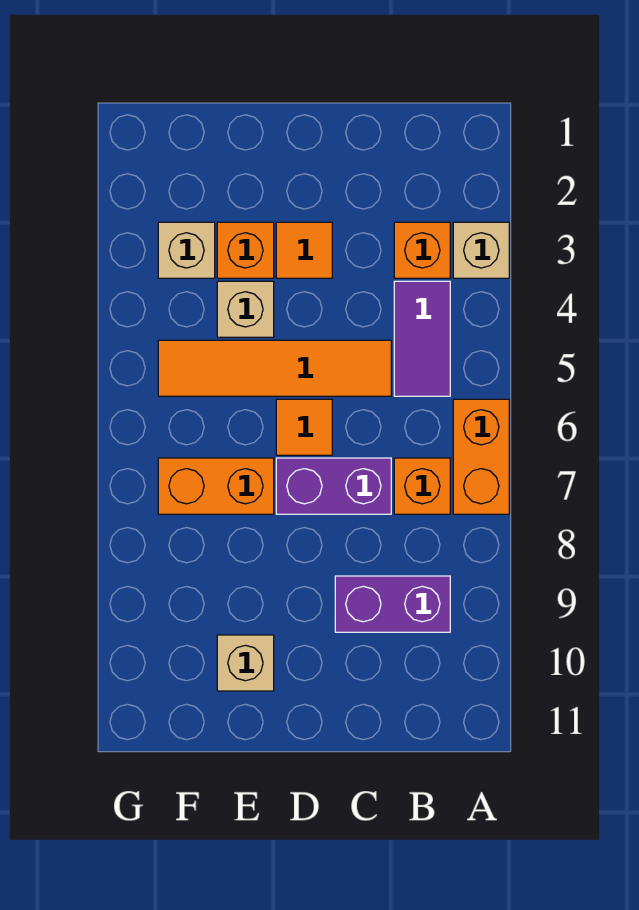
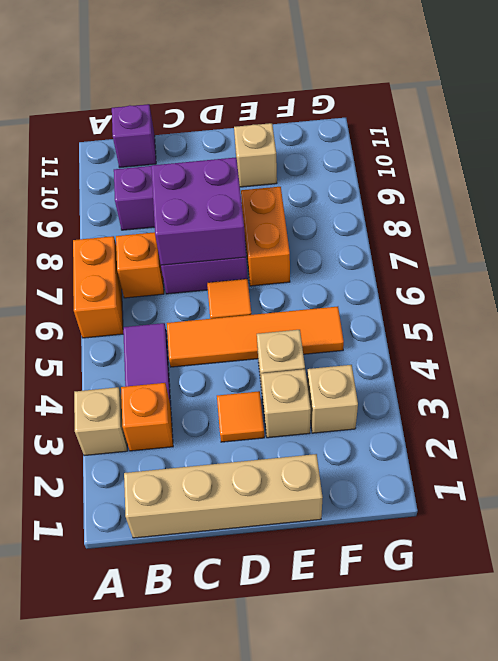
none -> tan brick B1:E1 level 1
none -> purple brick B11 level 1
none -> purple brick C7:D8 level 2
orange brick E3 level 1 -> tan brick E3 level 1
orange brick E7:F7 level 1 -> orange brick E7:E8 level 1

